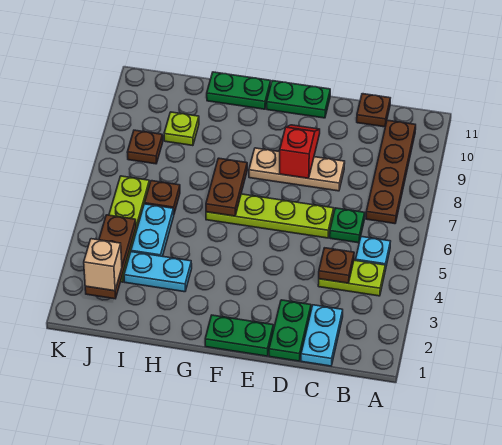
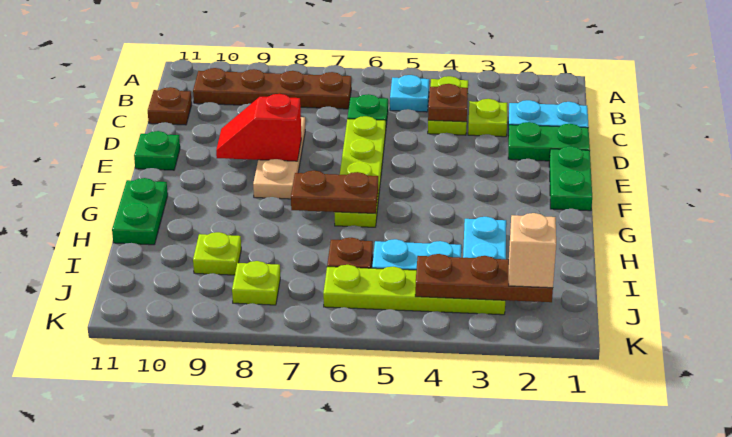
none -> lime plate C3 level 1
green plate E11:F11 level 1 -> green plate E11 level 1
brown plate J8 level 1 -> lime plate J8 level 1

